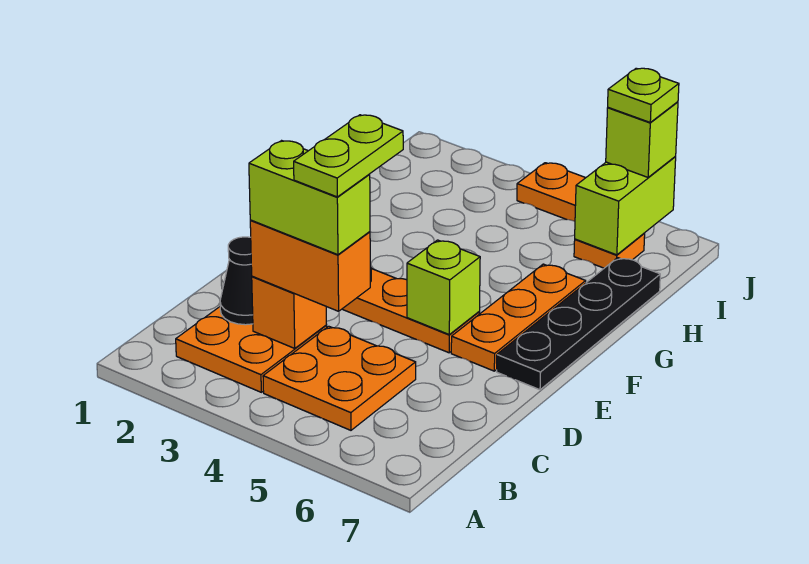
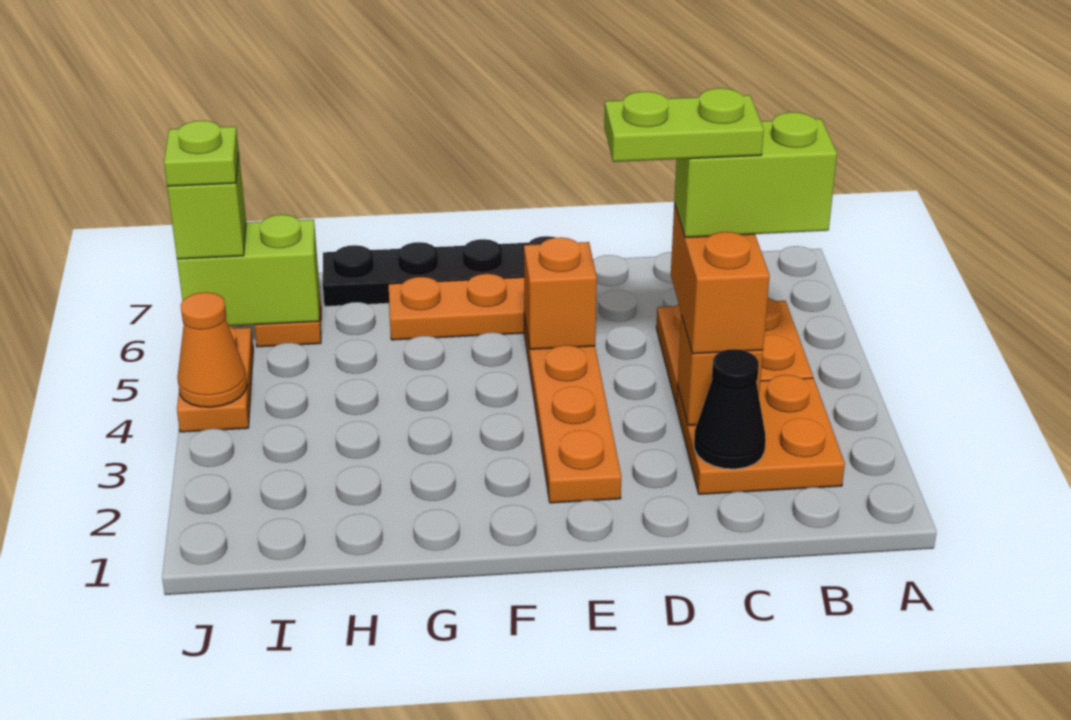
lime brick C3:C4 level 4 -> lime brick B4:C4 level 4
lime brick E5 level 2 -> orange brick E5 level 2
none -> orange cone J4 level 2

